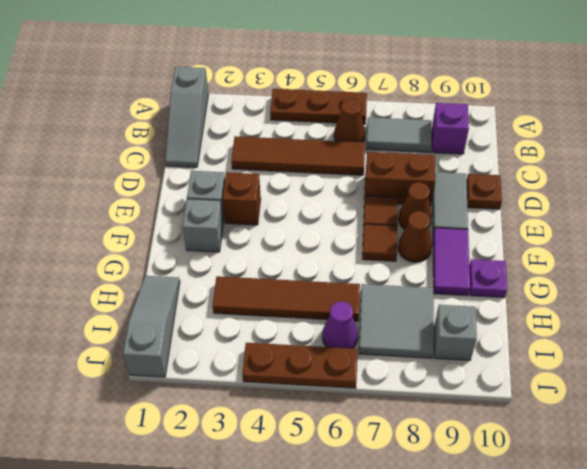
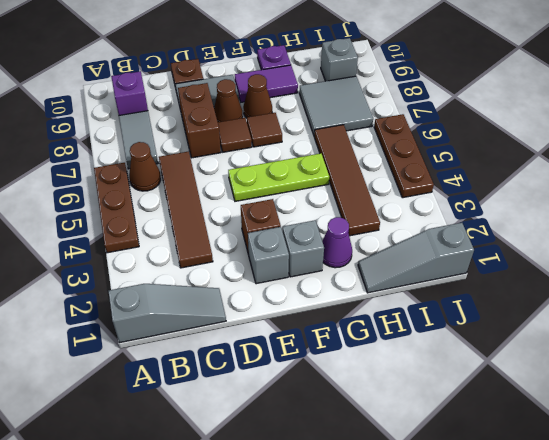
none -> lime plate E5:G5 level 1
purple cone I6 level 1 -> purple cone G2 level 1

